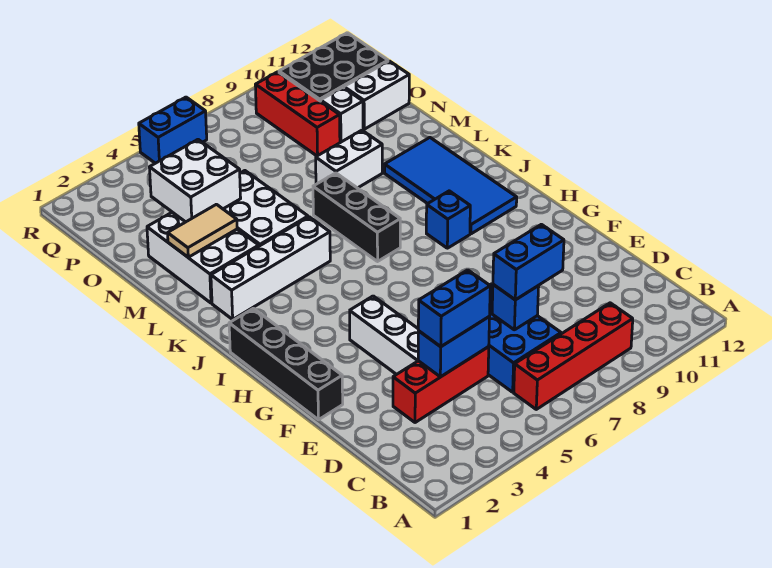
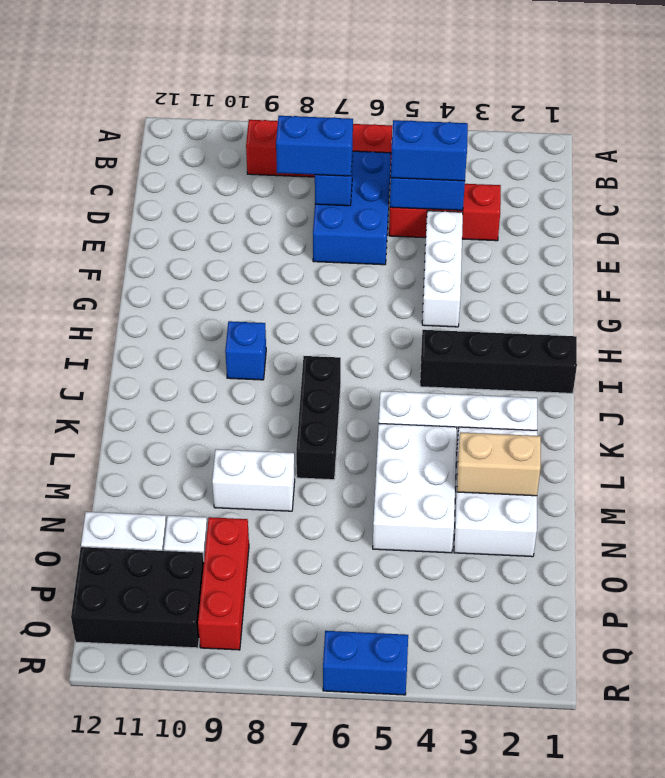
black brick F1:I1 level 1 -> black brick I1:I4 level 1
blue tile I10:L11 level 1 -> none
tan tile M2:M3 level 2 -> tan brick M2:M3 level 2
white brick N3:O4 level 2 -> none

